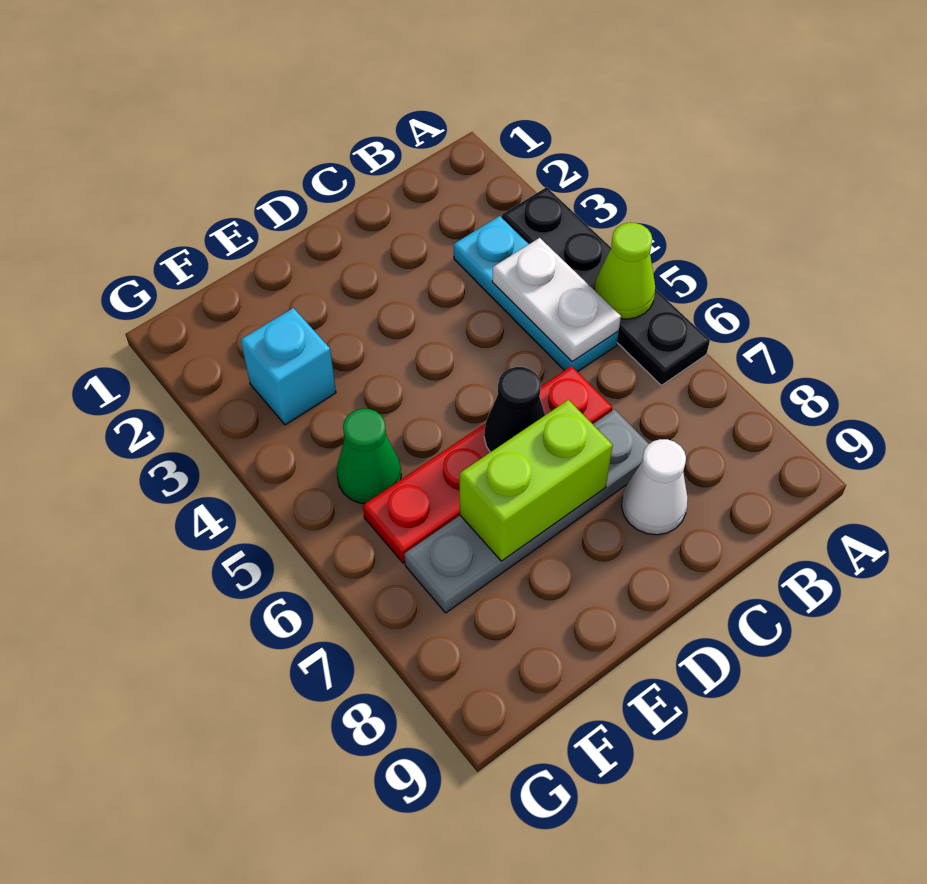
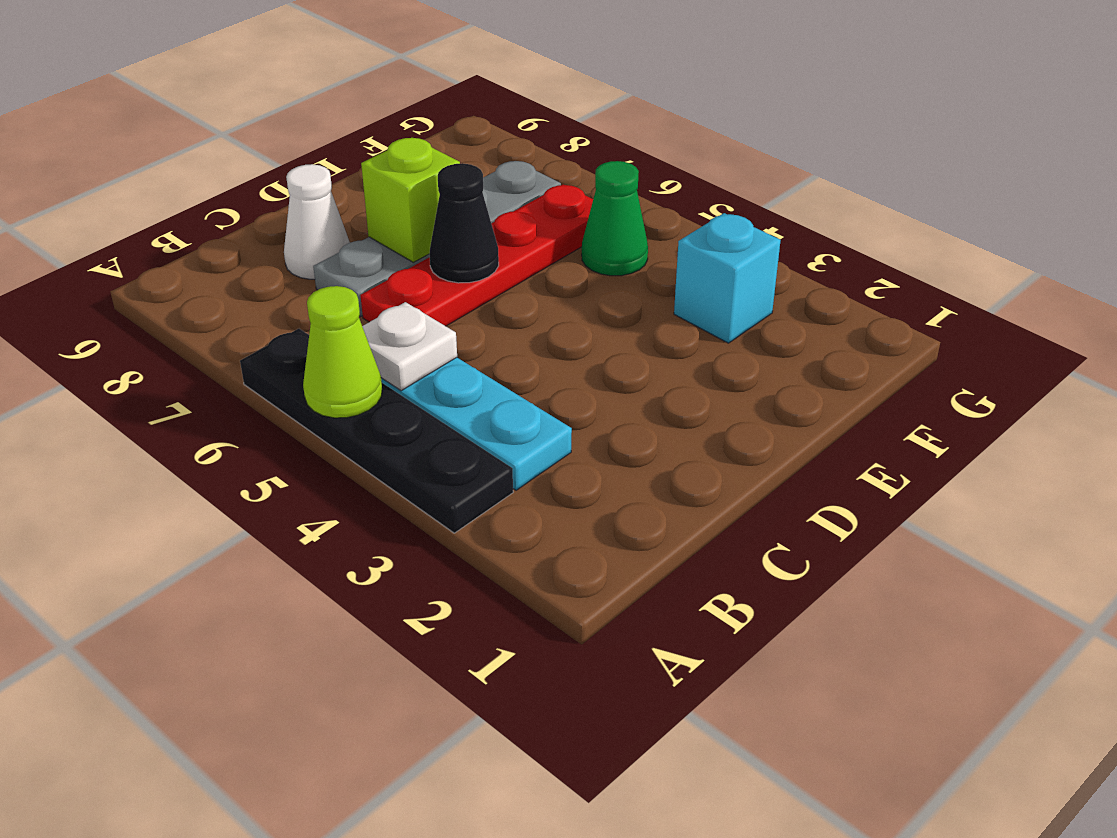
white plate B4:B5 level 2 -> white plate B5 level 2
lime brick D7:E7 level 2 -> lime brick D7 level 2

